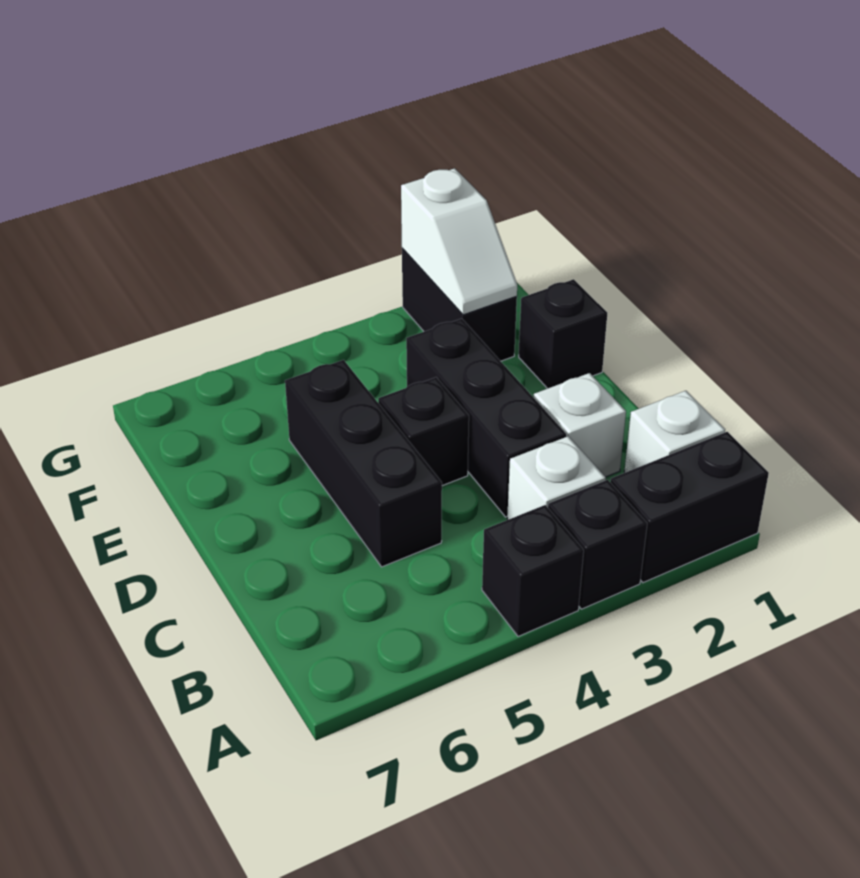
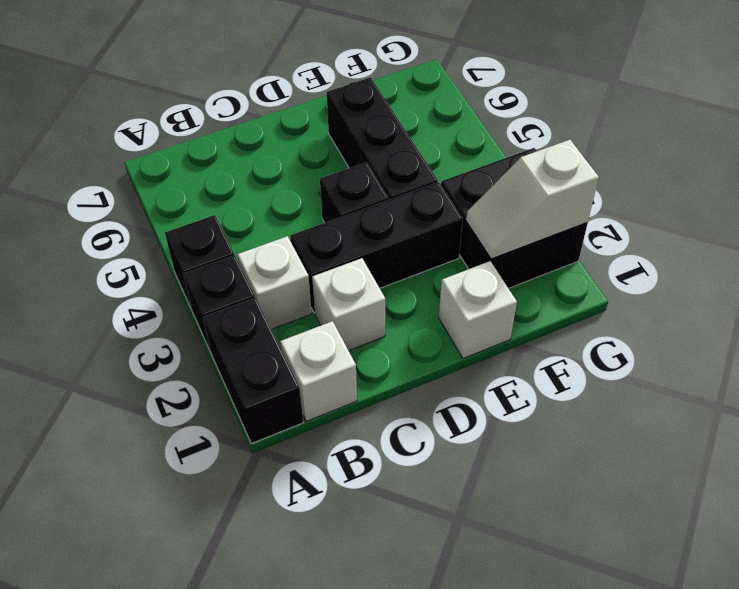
black brick C5:E5 level 1 -> black brick E4:E6 level 1
black brick E1 level 1 -> white brick E1 level 1
black brick F2:G2 level 1 -> black brick F2:G3 level 1

